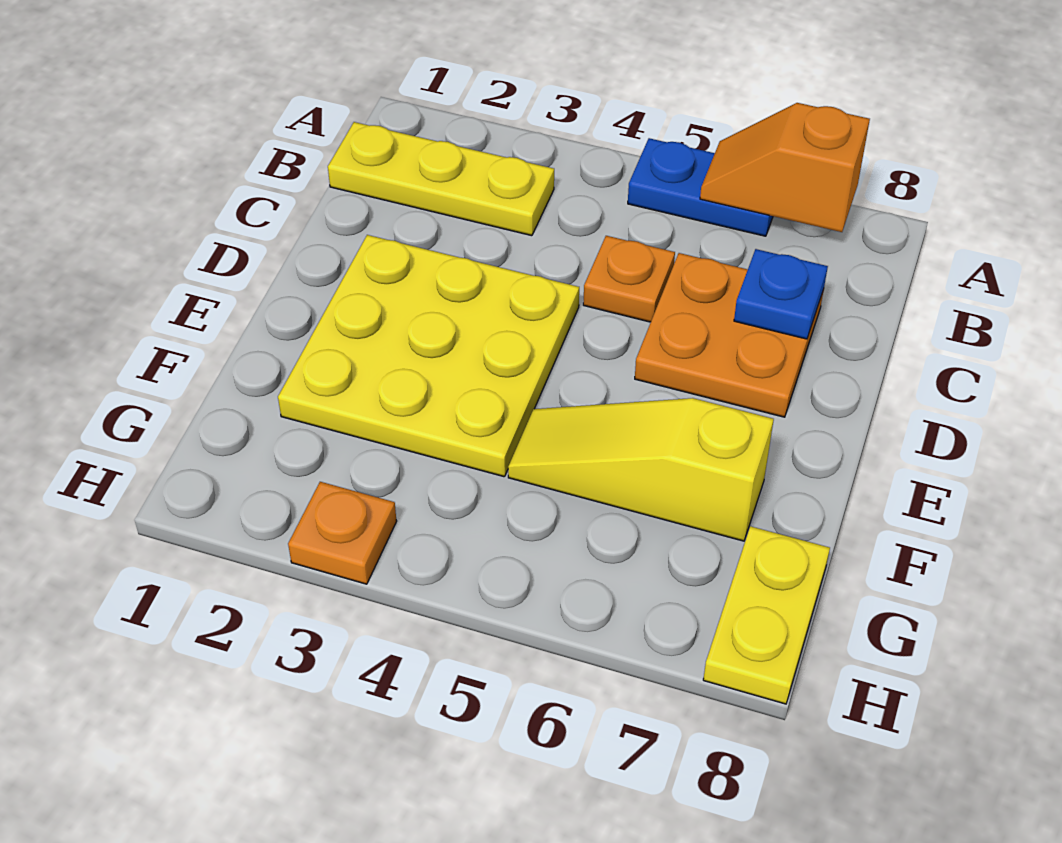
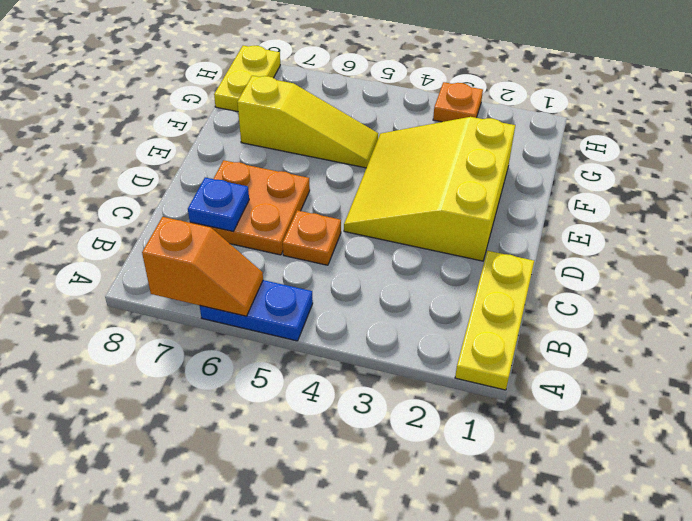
yellow plate B1:B3 level 1 -> yellow plate A1:C1 level 1
yellow plate D2:F4 level 1 -> yellow slope D2:F4 level 1 top 2

